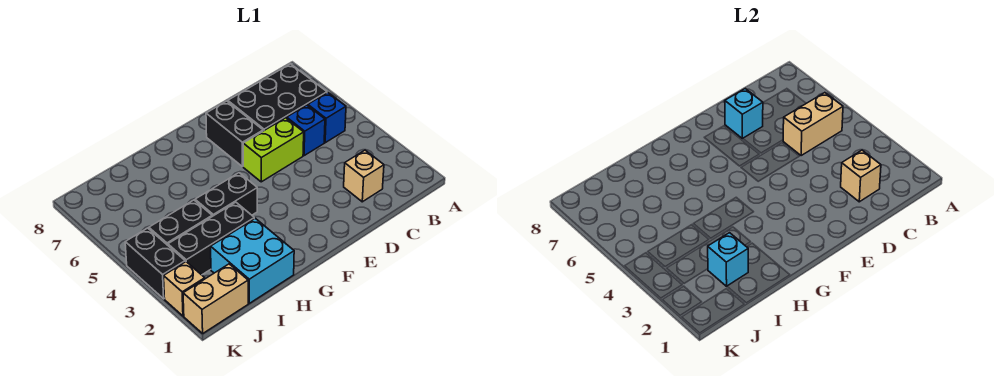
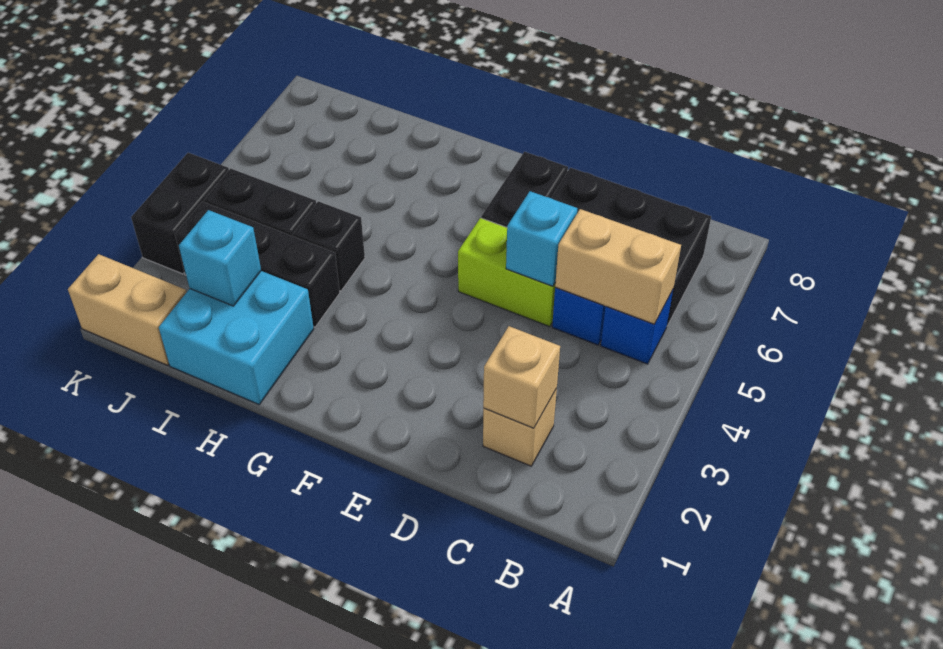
cyan brick D7 level 2 -> cyan brick D5 level 2
black brick G4:H4 level 1 -> black brick H4 level 1
tan brick K2 level 1 -> none

